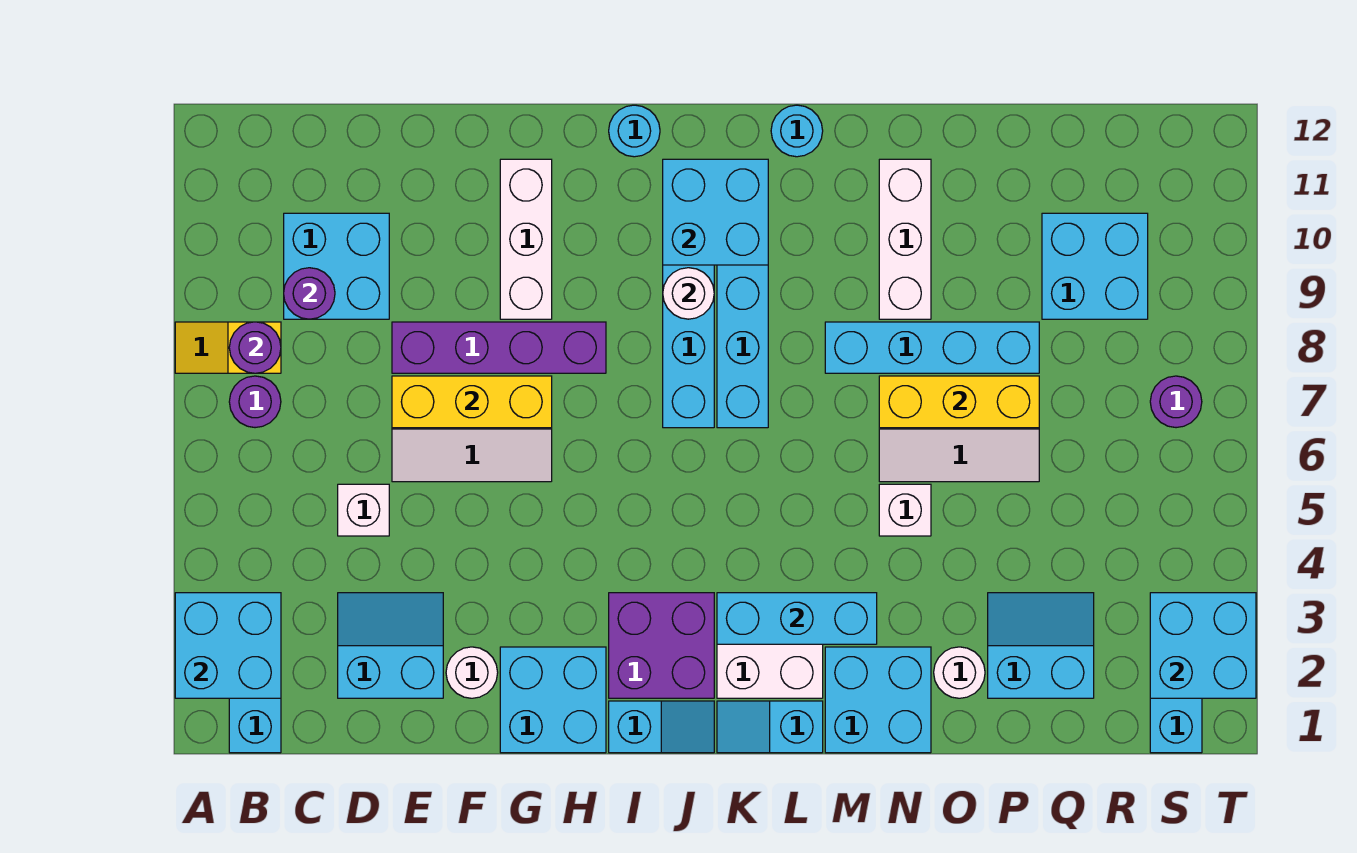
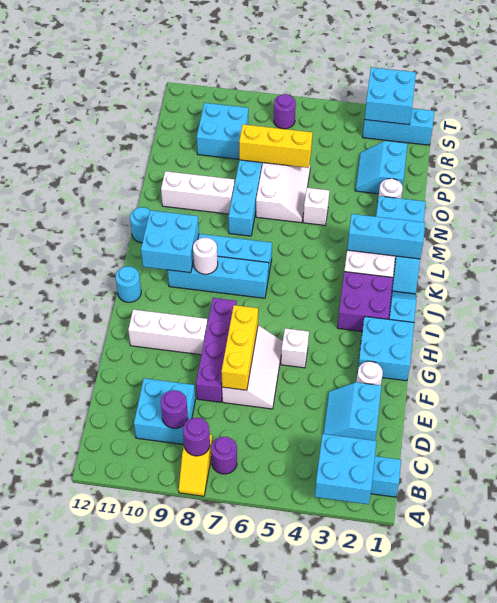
white brick D5 level 1 -> white brick G5 level 1
cyan brick K3:M3 level 2 -> cyan brick L1:L3 level 2
yellow brick N7:P7 level 2 -> yellow brick P6:P8 level 2

